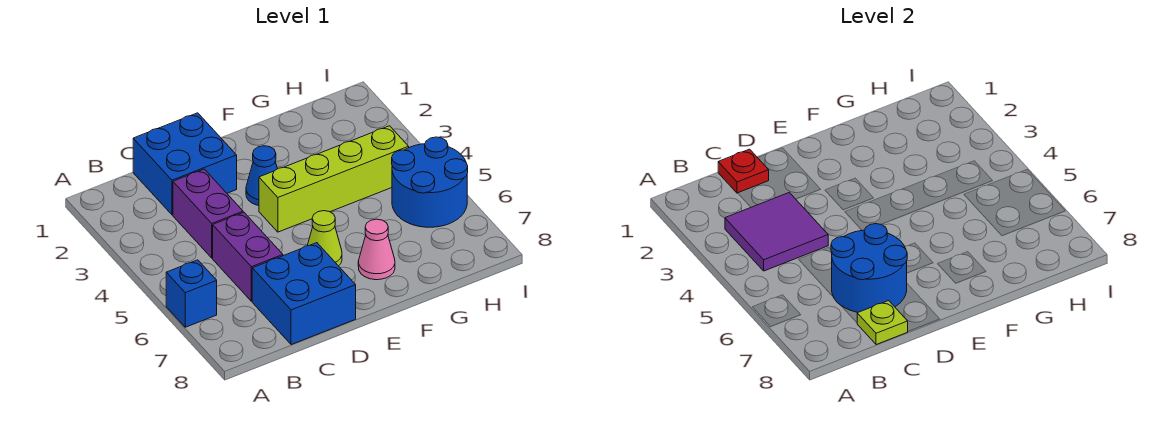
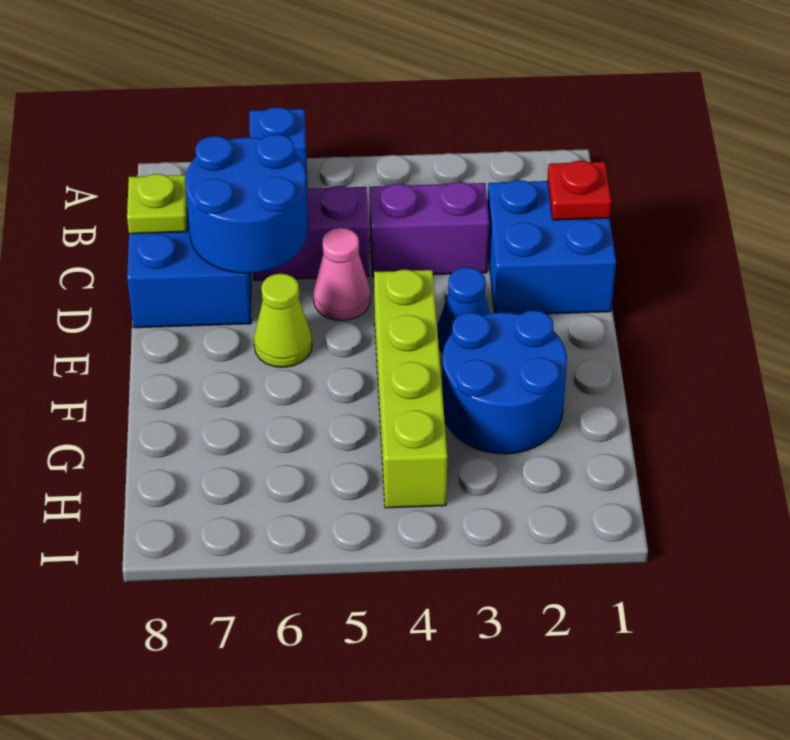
purple tile B3:C4 level 2 -> none
pink cone F7 level 1 -> pink cone D5 level 1
blue round brick H5:I6 level 1 -> blue round brick F2:G3 level 1

